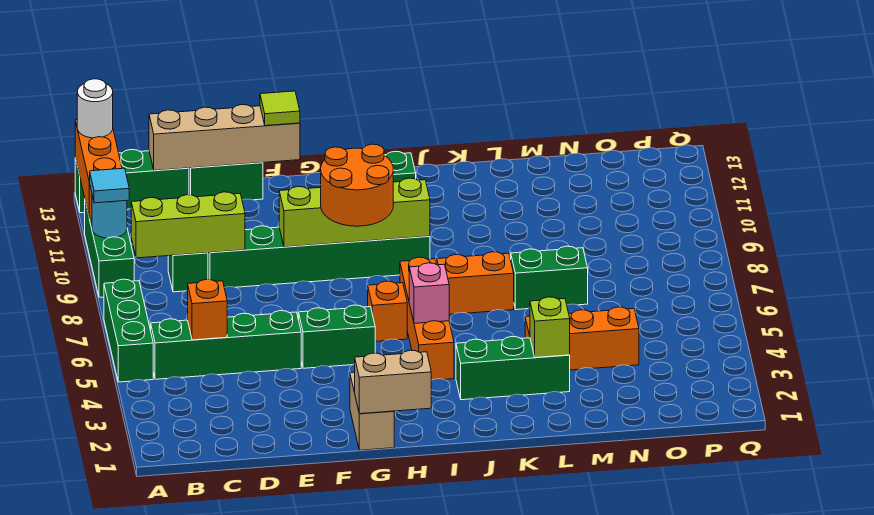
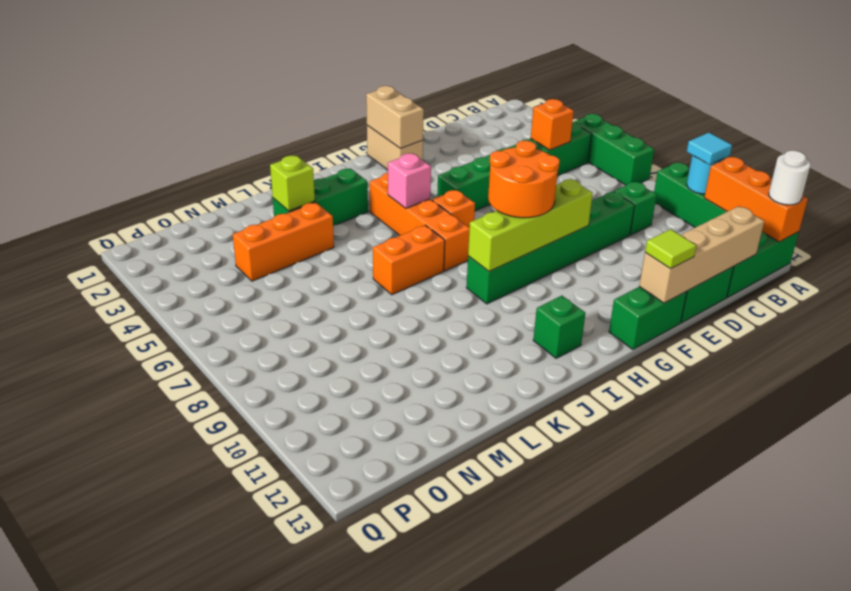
lime brick B9:D9 level 2 -> none
tan brick G1:H1 level 2 -> tan brick G1:G2 level 2
green brick L7:M7 level 1 -> green brick F13:G13 level 1

